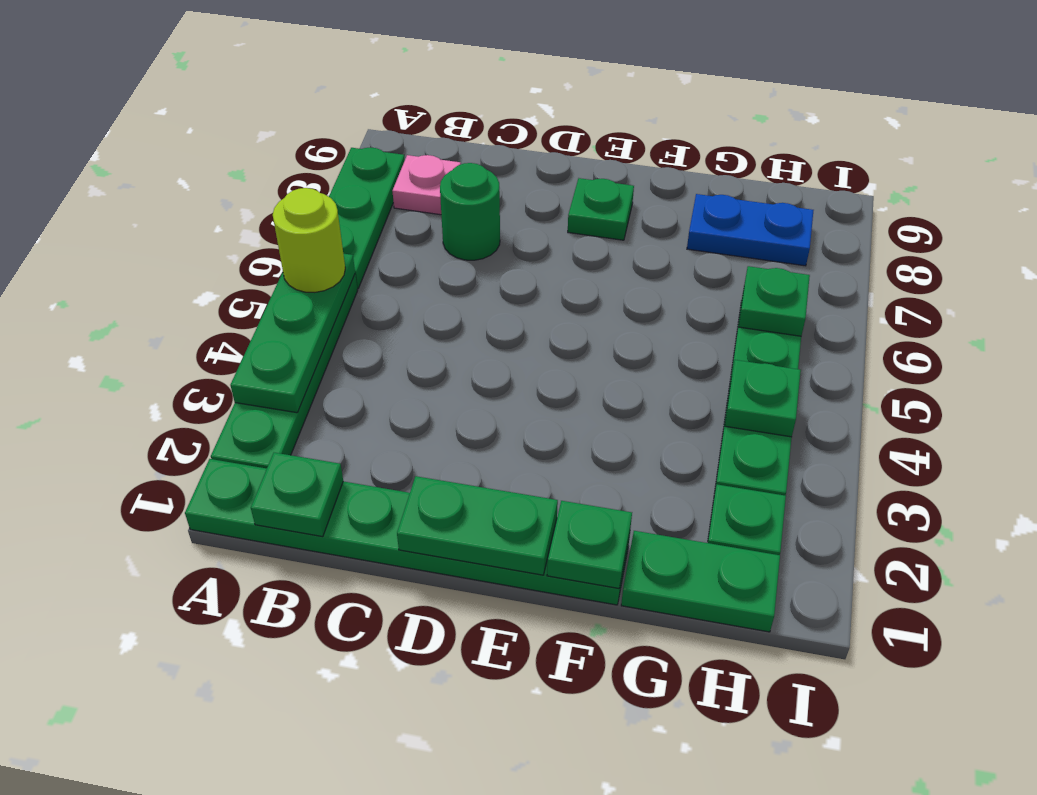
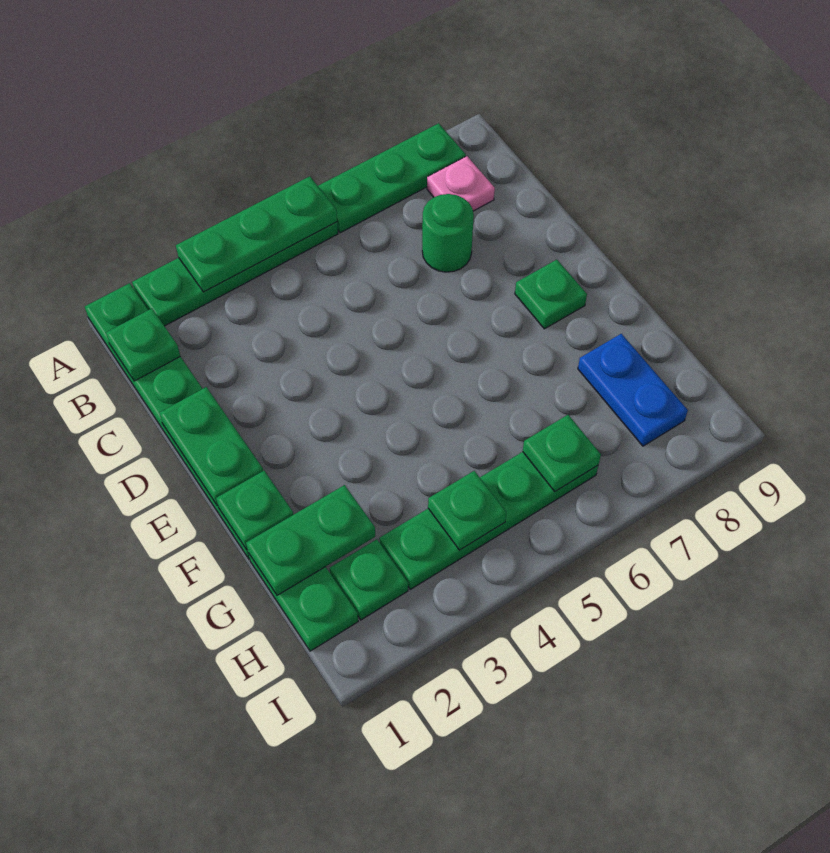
lime round brick A5 level 3 -> none
none -> green plate G1:G2 level 2

